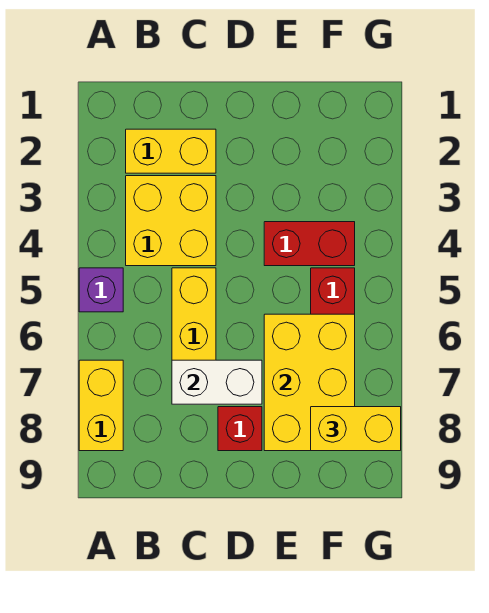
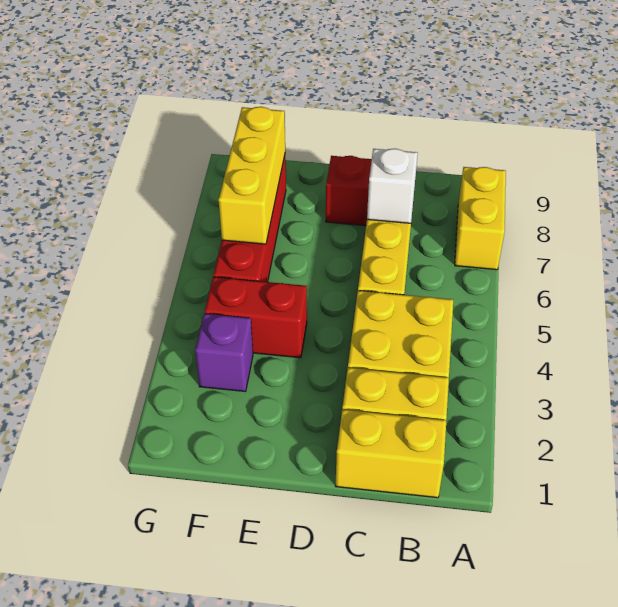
purple brick A5 level 1 -> purple brick F3 level 1
white brick C7:D7 level 2 -> white brick C7 level 2
yellow brick E6:F8 level 2 -> yellow brick F6:F8 level 2
yellow brick F8:G8 level 3 -> yellow brick B1:C1 level 1

